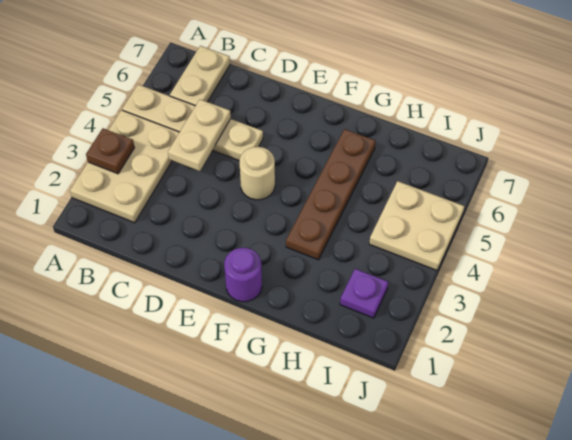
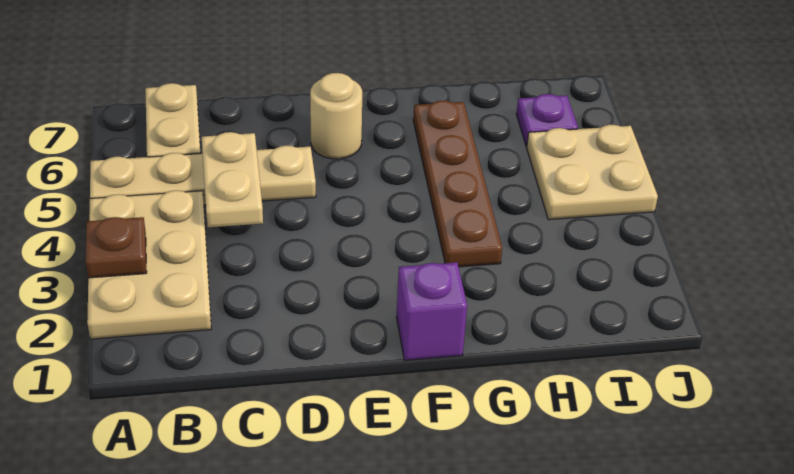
tan round brick E4 level 1 -> tan round brick E6 level 1
purple round brick F1 level 1 -> purple brick F1 level 1
purple plate I2 level 1 -> purple plate I6 level 1

